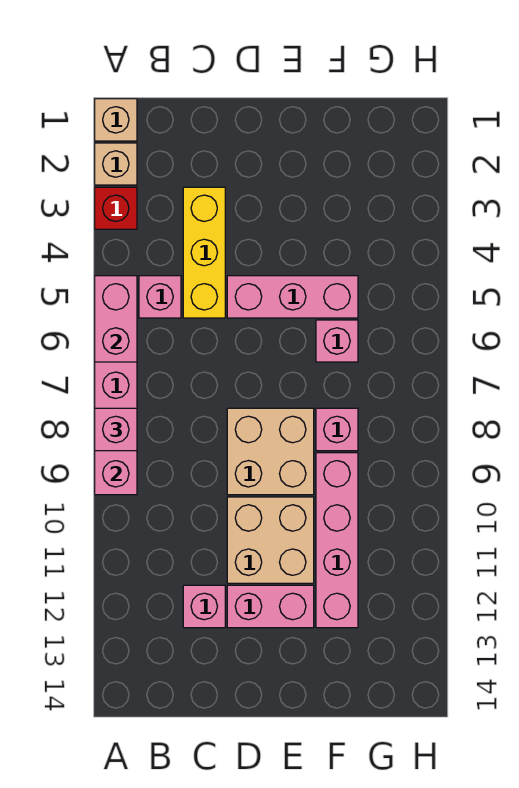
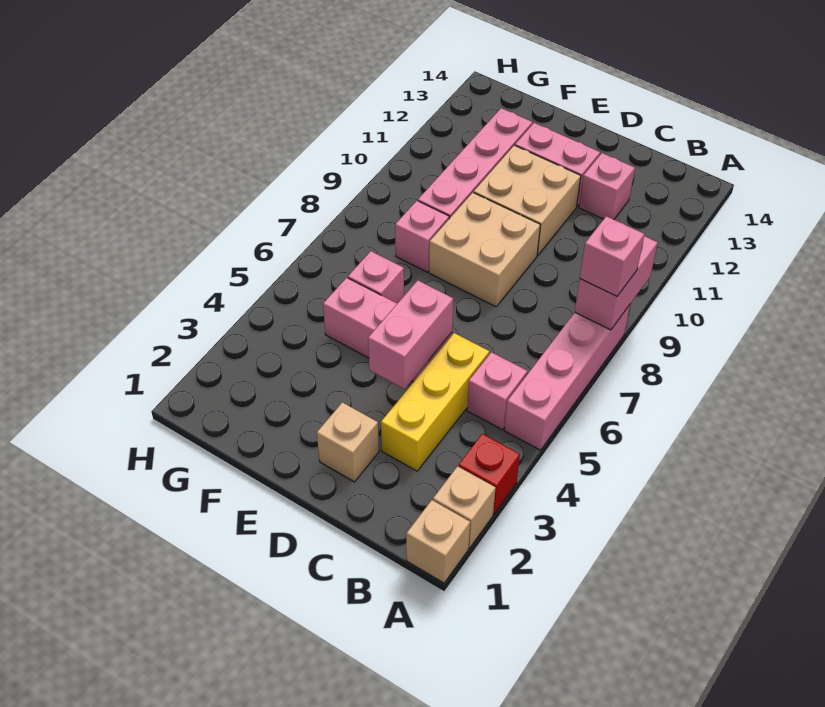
pink brick A5:A6 level 2 -> pink brick D4:D5 level 2
none -> tan brick D2 level 1

